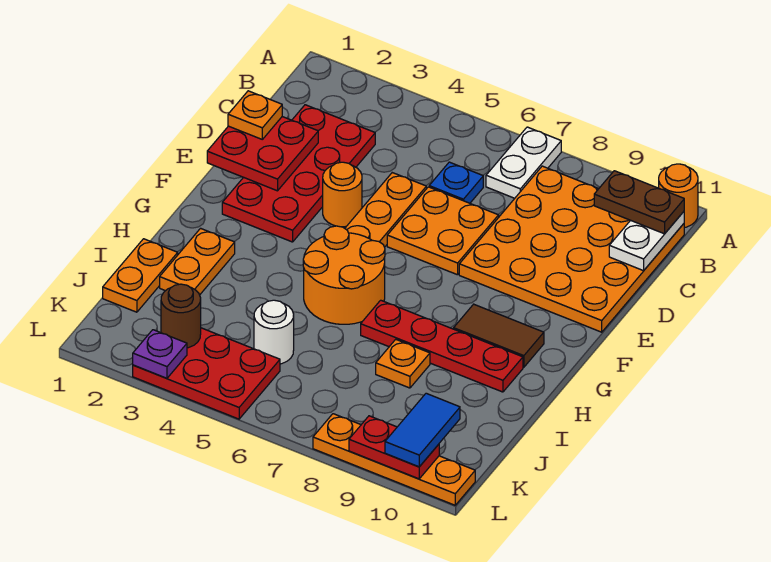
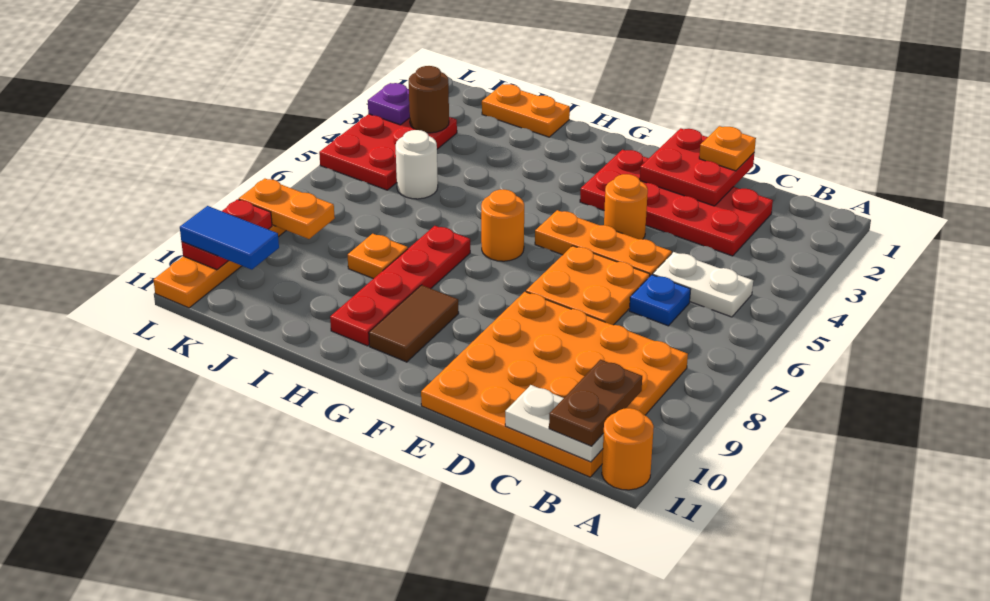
white plate A7:B7 level 1 -> white plate B5:C5 level 1
orange round brick G5:H6 level 1 -> orange round brick G6 level 1
orange plate H2:I2 level 1 -> orange plate K8:L8 level 2

